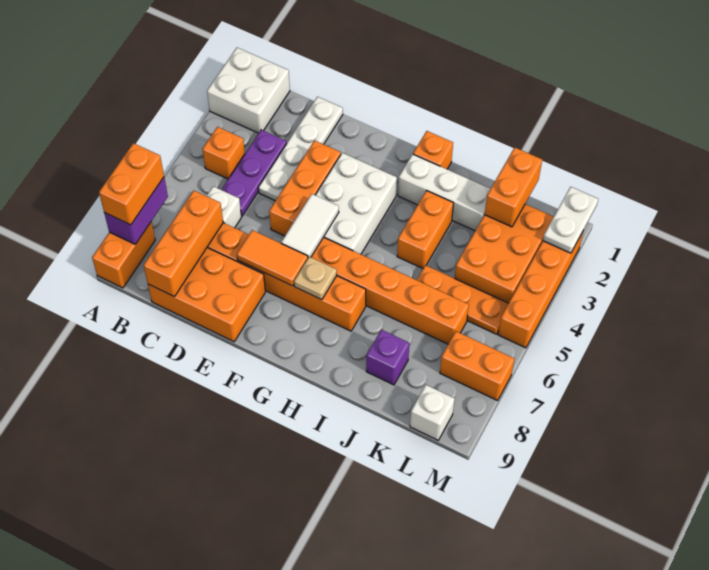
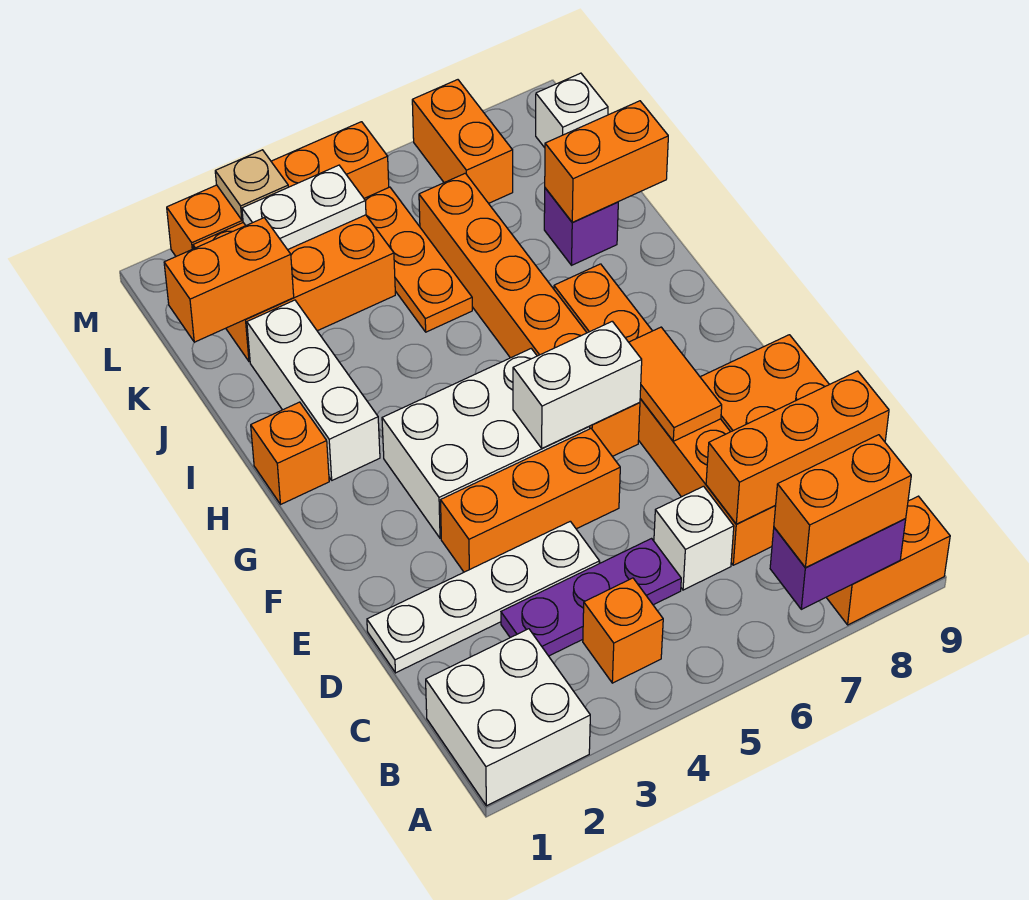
white tile F5:F6 level 2 -> white brick F5:F6 level 2
tan plate G7 level 2 -> tan plate M3 level 2
orange brick I3:I4 level 1 -> orange brick J8:J9 level 2
white plate M1:M2 level 2 -> white plate L3:L4 level 2

